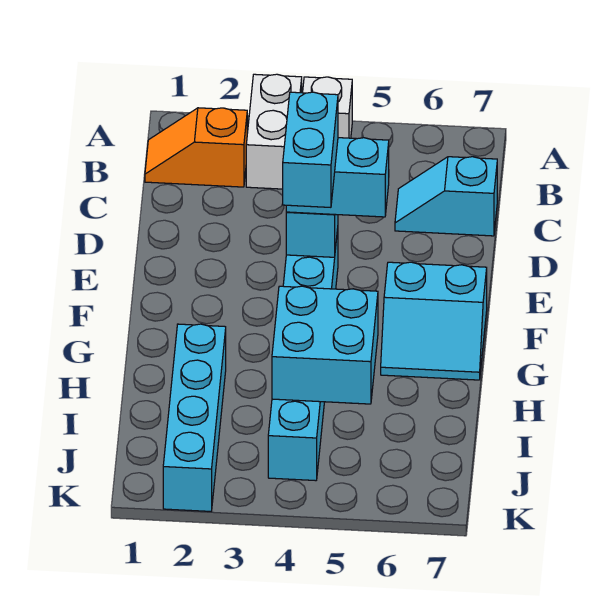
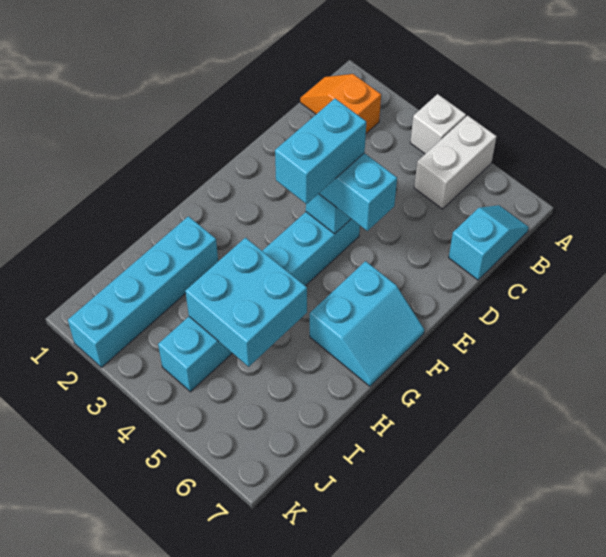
white brick A3:B3 level 1 -> white brick A5:B5 level 1
cyan slope C6:C7 level 1 top 7 -> cyan slope B7:C7 level 1 top C
cyan slope F6:G7 level 1 top F -> cyan slope F6:G7 level 1 top 6

